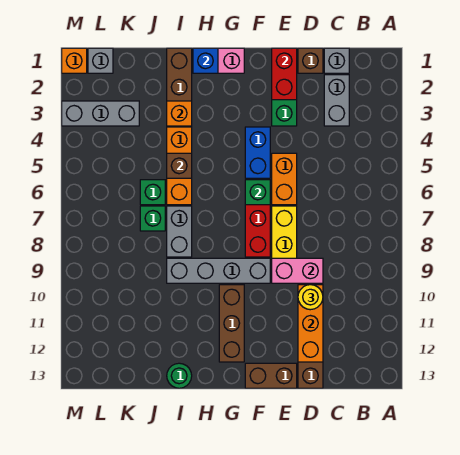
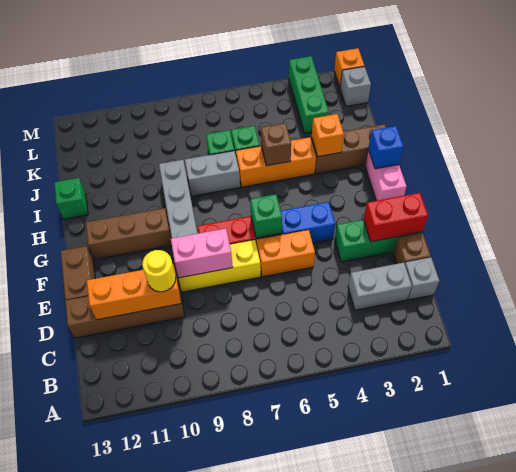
pink brick D9:E9 level 2 -> pink brick E8:E9 level 2
green round brick I13 level 1 -> green brick I13 level 1
grey brick K3:M3 level 1 -> green brick K3:M3 level 1

